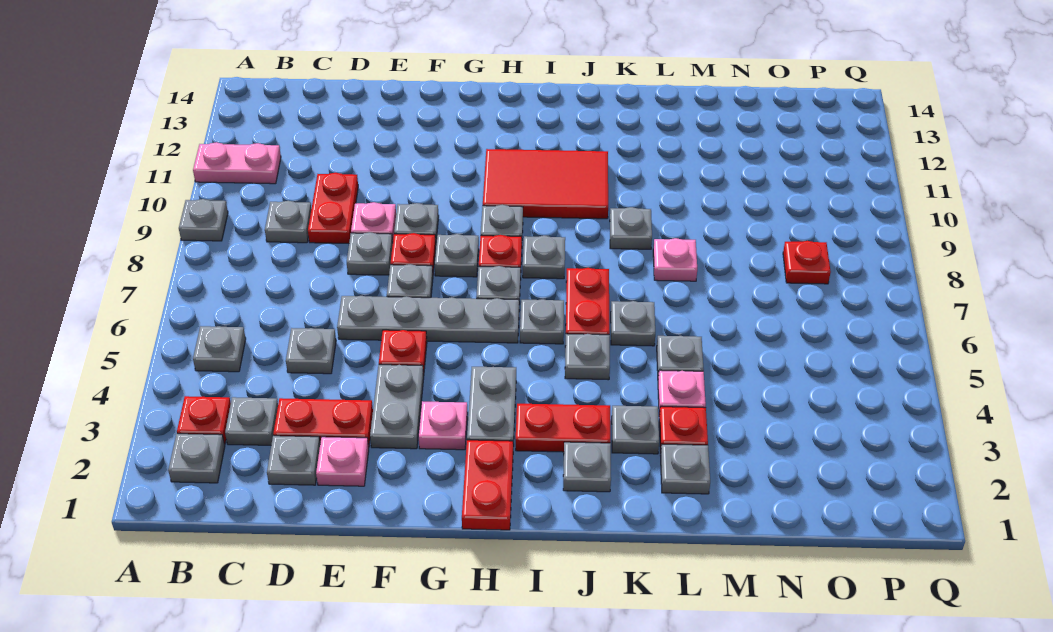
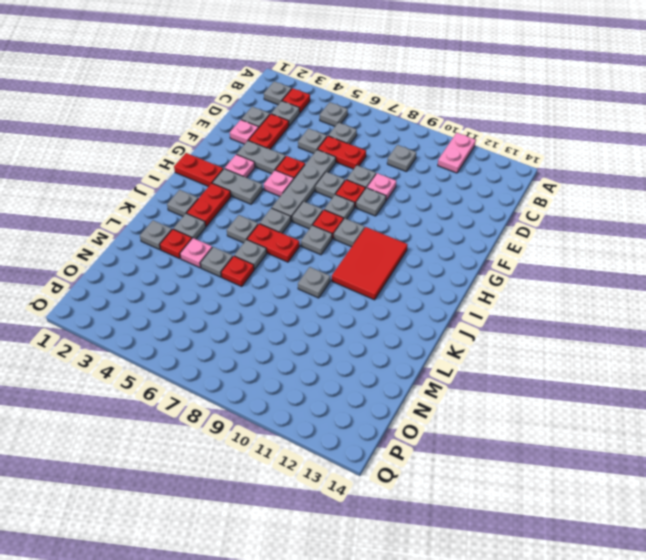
grey plate A9 level 1 -> grey plate C6 level 1
red plate D9:D10 level 1 -> red plate D6:D7 level 1
pink plate L8 level 1 -> pink plate G5 level 1
red plate O8 level 1 -> red plate L6 level 1

